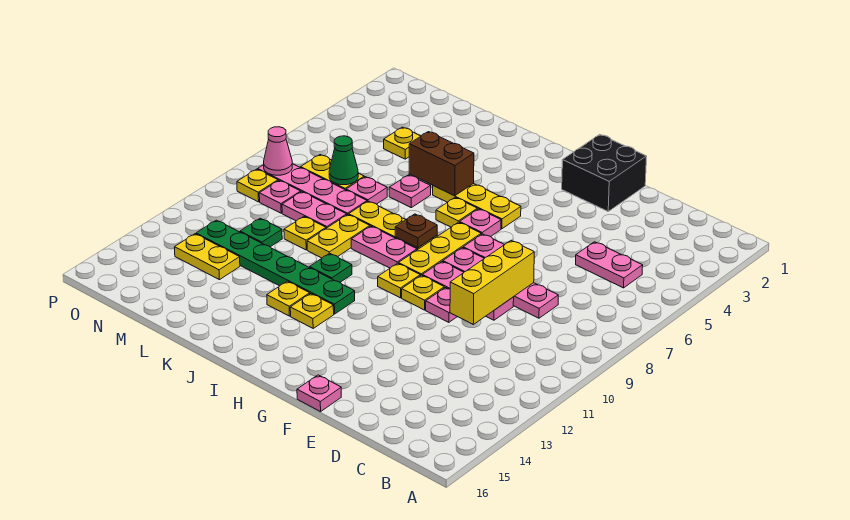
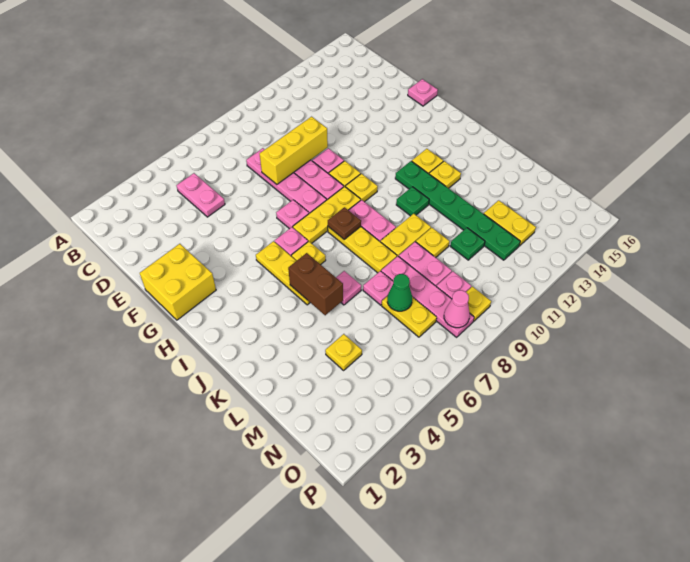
black brick F1:G2 level 1 -> yellow brick F1:G2 level 1

